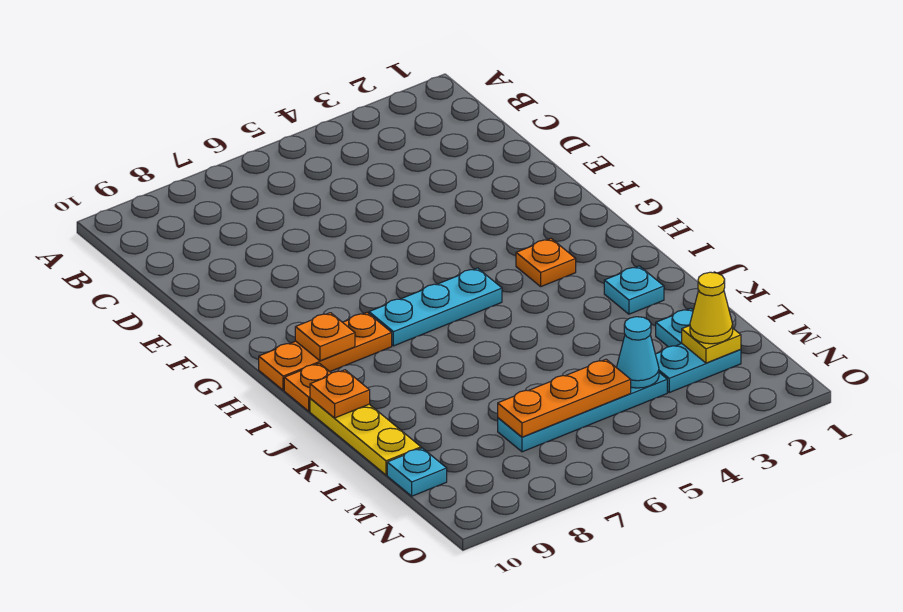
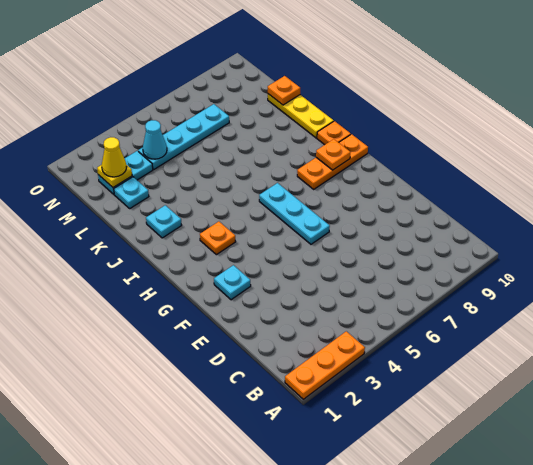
cyan plate H5:H7 level 1 -> cyan plate F6:H6 level 1
orange plate J10 level 2 -> orange plate L10 level 2
orange plate M5:M7 level 2 -> orange plate A1:A3 level 1
cyan plate M10 level 1 -> cyan plate F2 level 1

